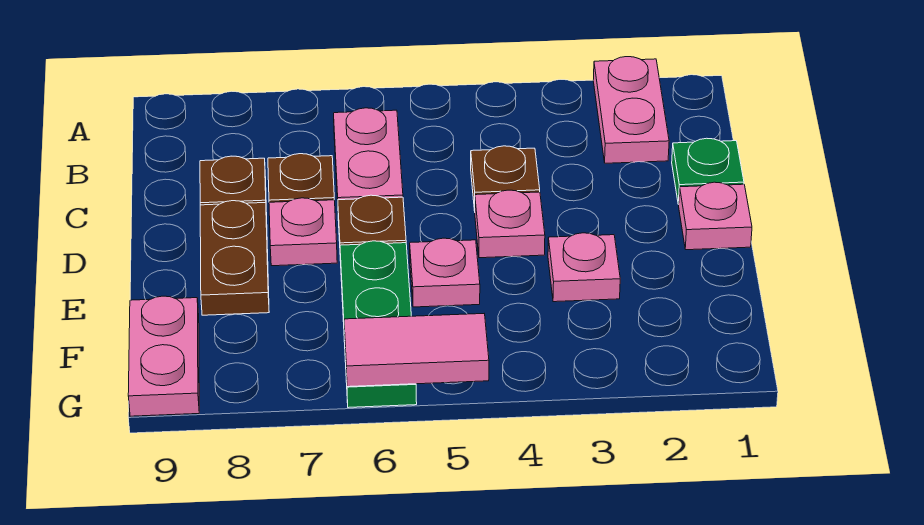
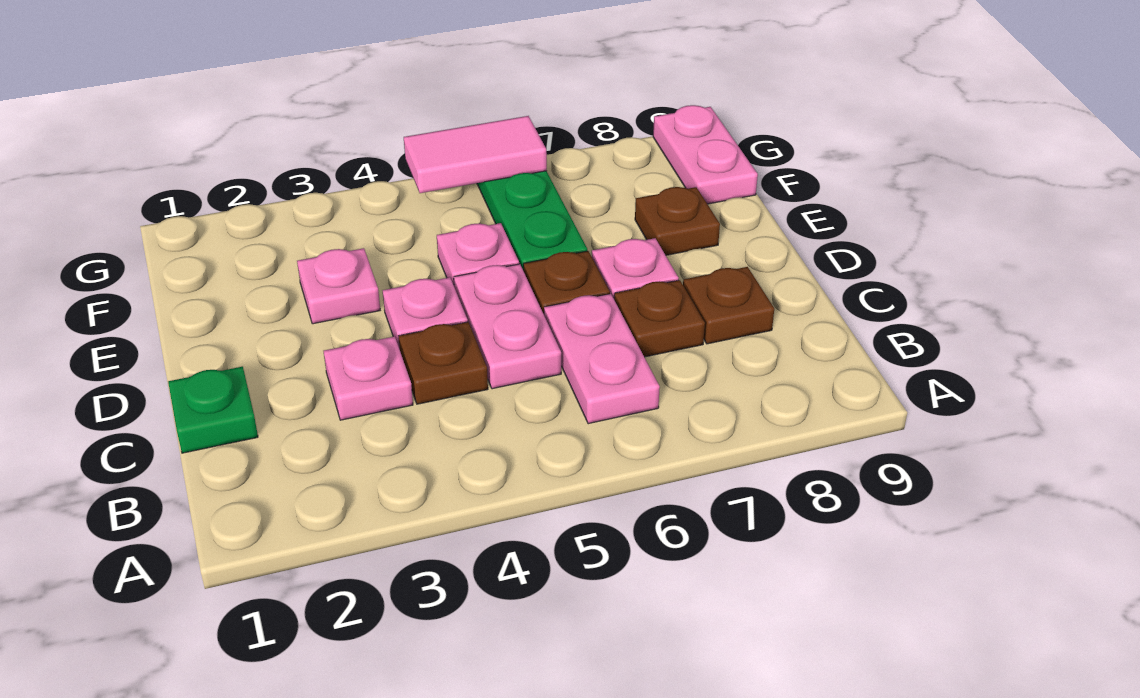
pink plate A2:B2 level 1 -> pink plate C5:D5 level 1
pink plate D1 level 1 -> pink plate C3 level 1
brown plate D8:E8 level 1 -> brown plate E8 level 1

